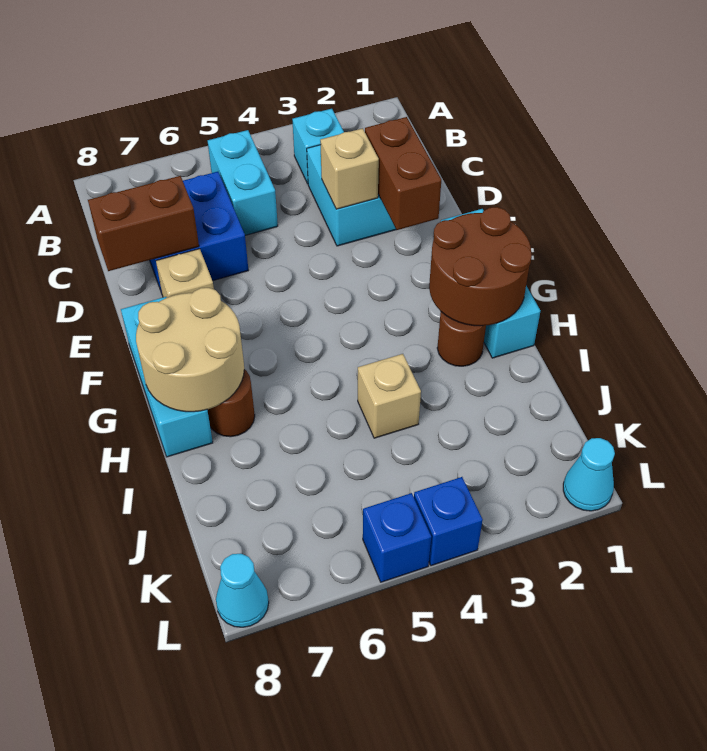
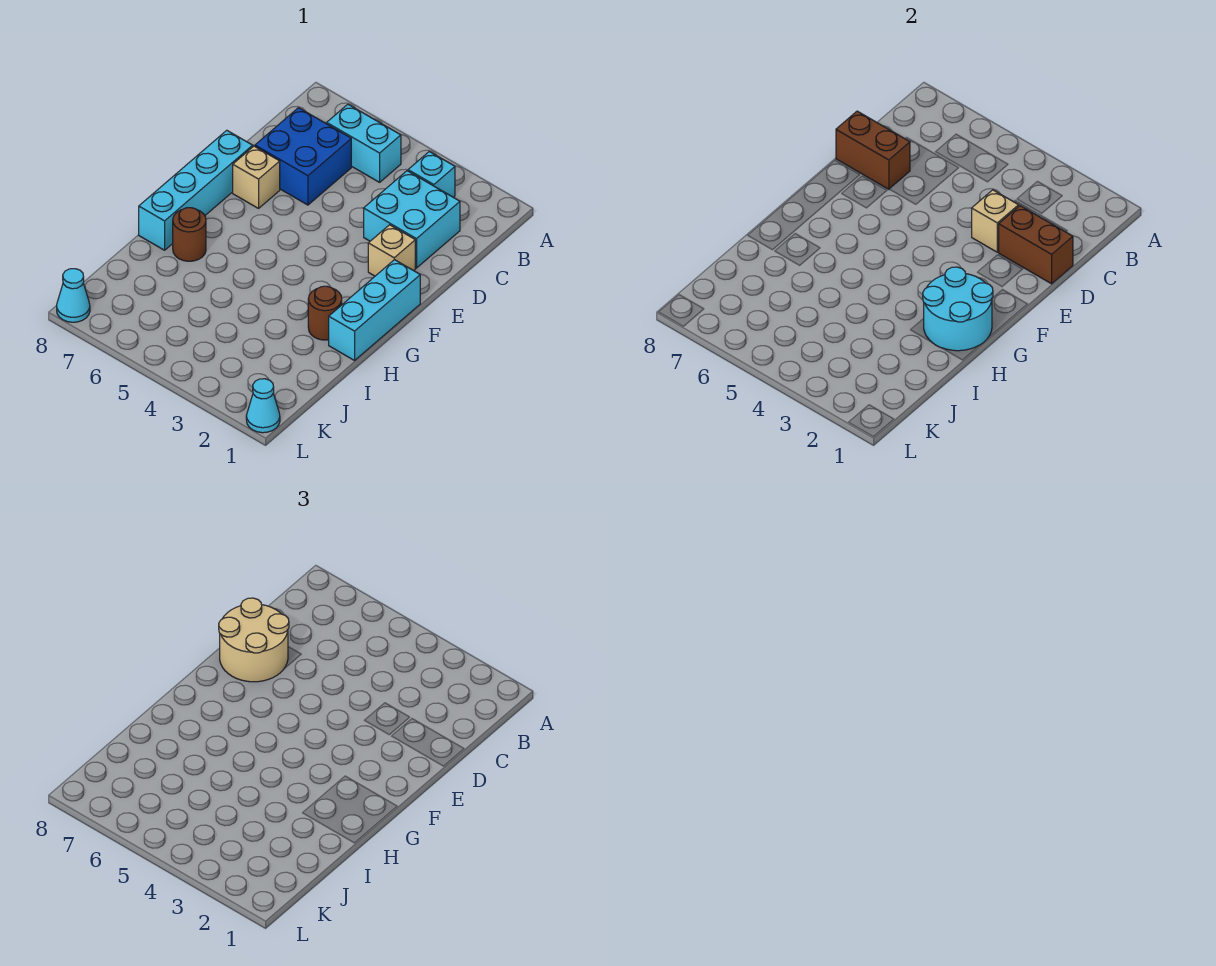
cyan brick B5:C5 level 1 -> cyan brick B5:B6 level 1
brown brick D2:E2 level 2 -> brown brick D1:D2 level 2
cyan brick F8:H8 level 1 -> cyan brick E8:H8 level 1
brown round brick G1:H2 level 2 -> cyan round brick G1:H2 level 2
tan round brick G7:H8 level 2 -> tan round brick D7:E8 level 3
tan brick I4 level 1 -> tan brick E2 level 1
blue brick L4 level 1 -> none
blue brick L5 level 1 -> none

